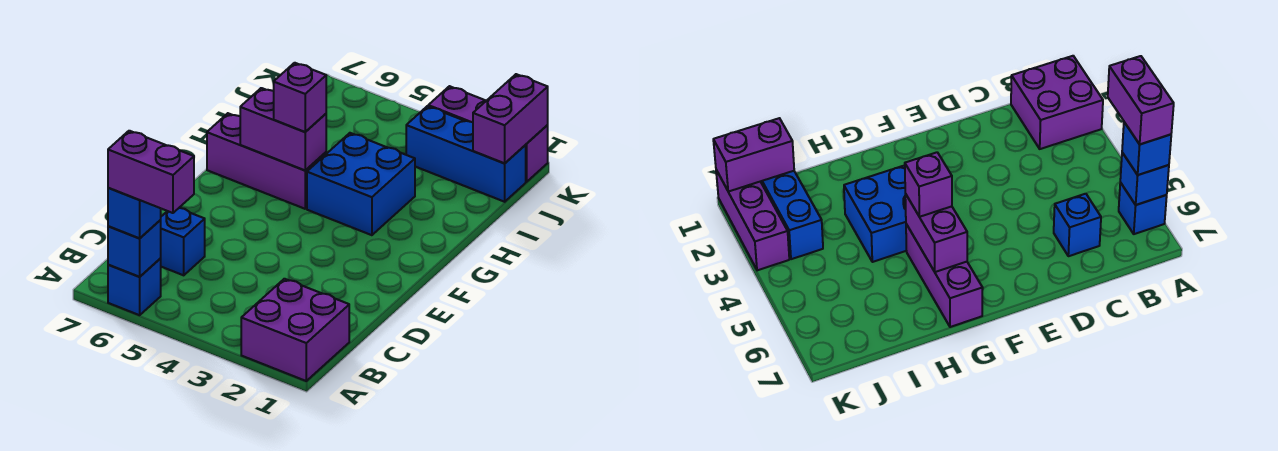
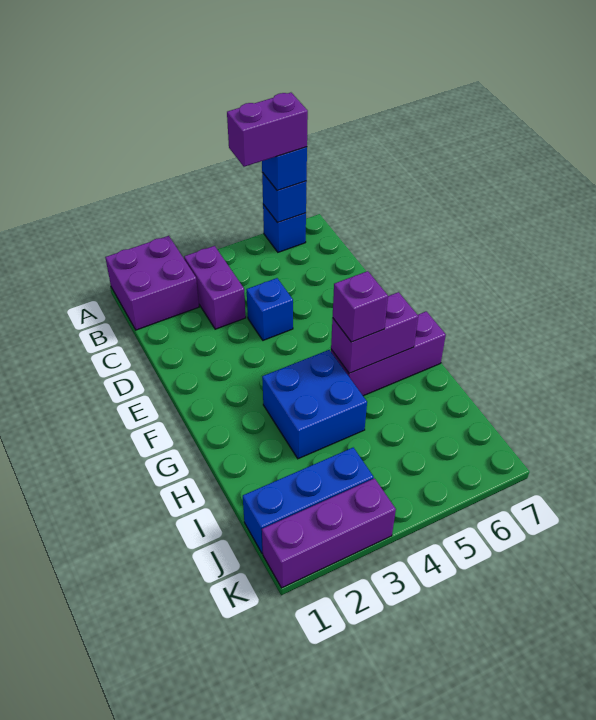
blue brick C6 level 1 -> blue brick D4 level 1
purple brick J1:K1 level 2 -> purple brick B3:C3 level 1

